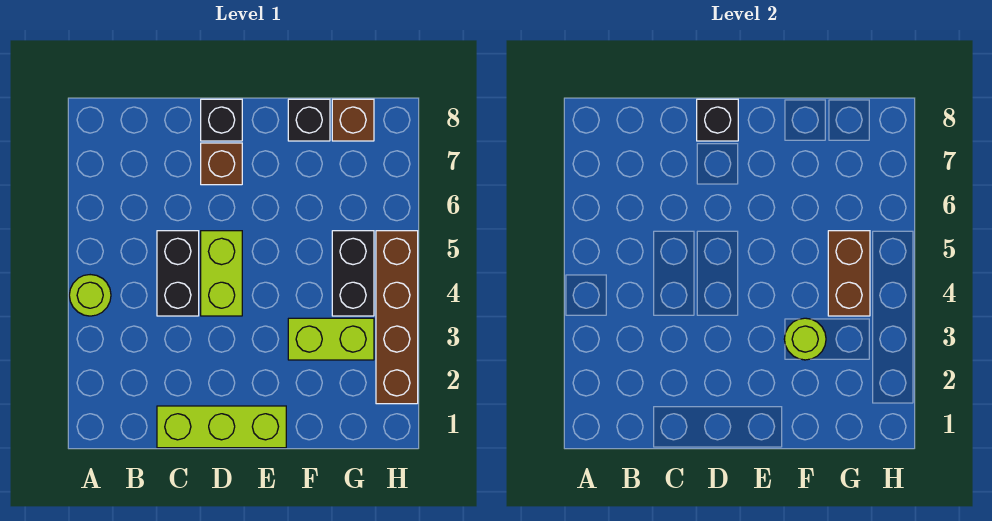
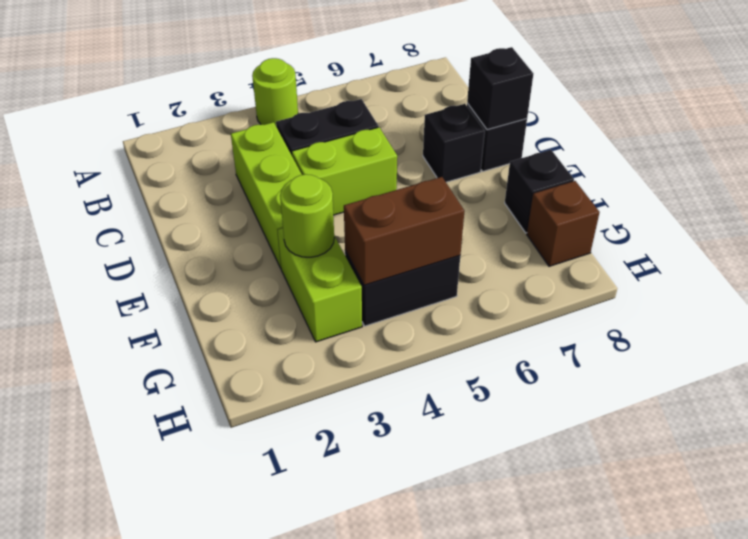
lime brick C1:E1 level 1 -> lime brick C3:E3 level 1
brown brick D7 level 1 -> black brick D7 level 1
brown brick H2:H5 level 1 -> none

